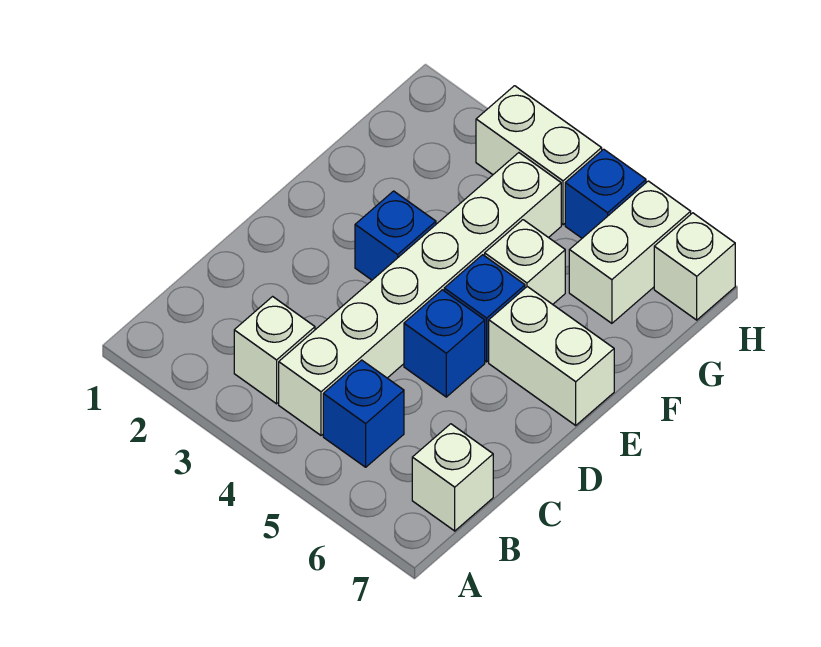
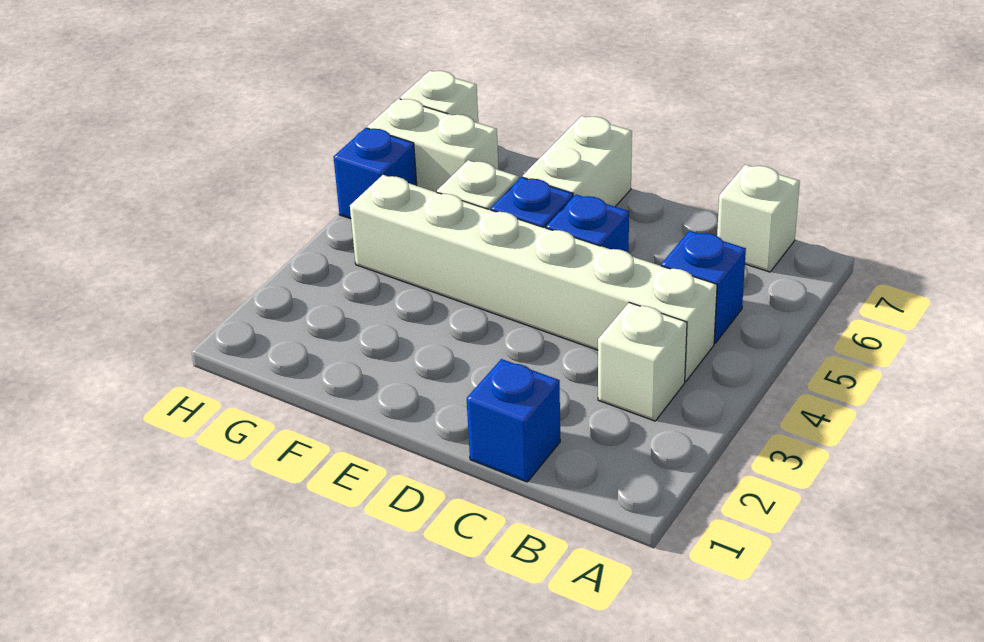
blue brick E3 level 1 -> blue brick C1 level 1
white brick H3:H4 level 1 -> none

